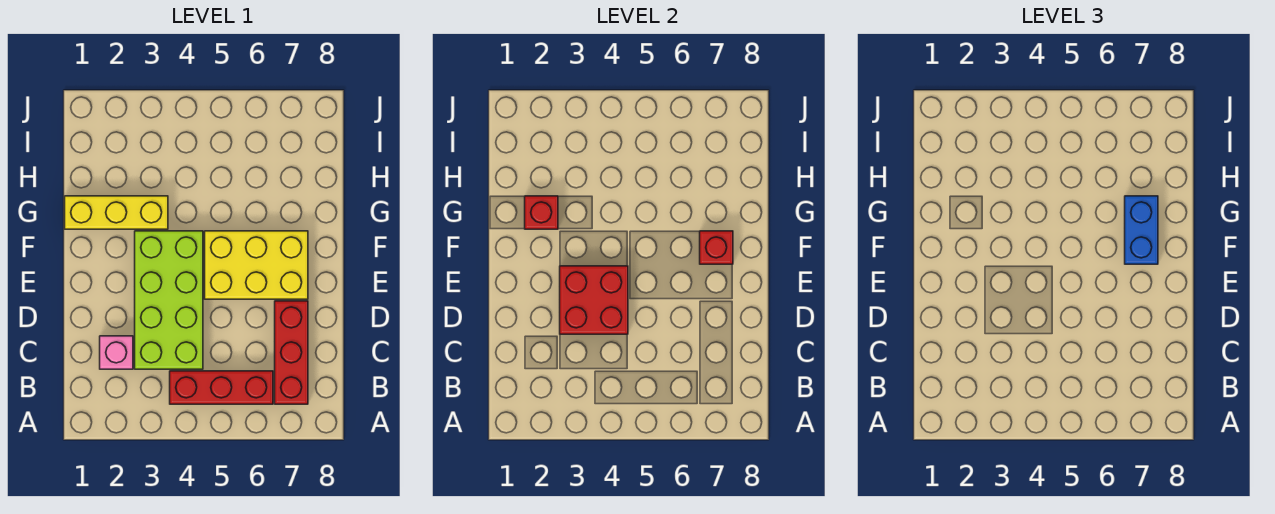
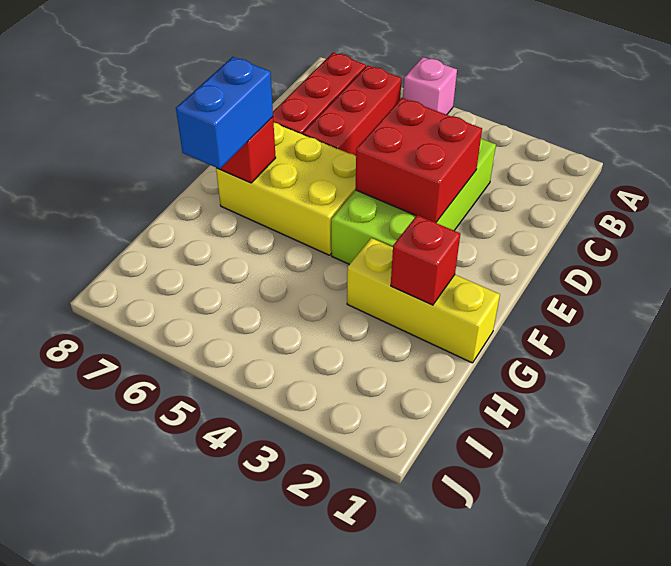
red brick B4:B6 level 1 -> red brick B6:D6 level 1
pink brick C2 level 1 -> pink brick A5 level 1

